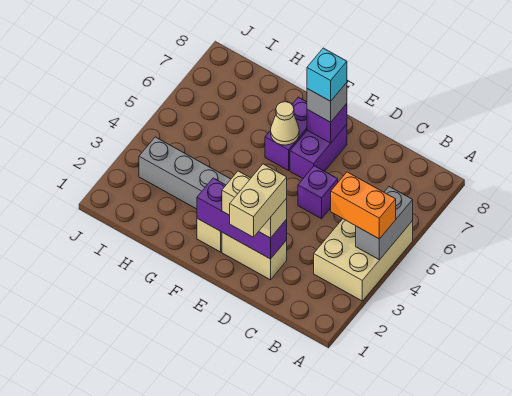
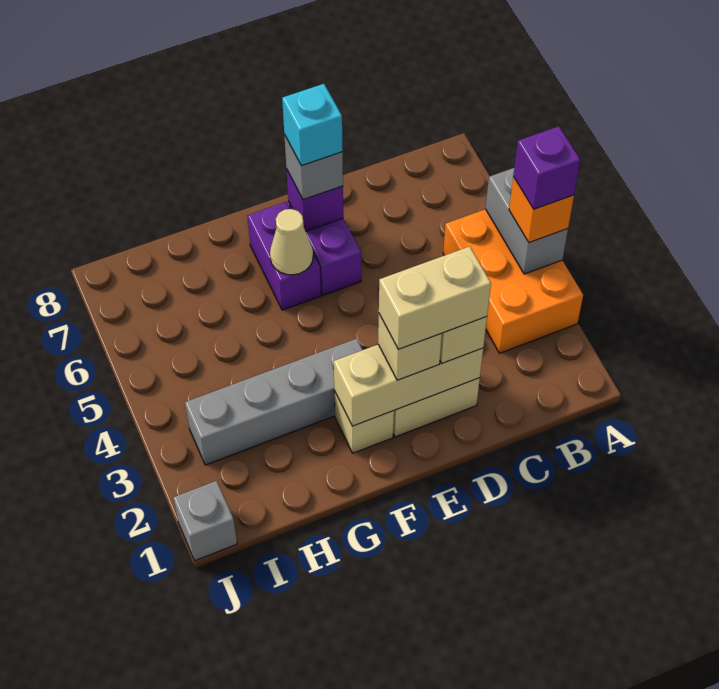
tan brick A3:B5 level 1 -> orange brick A3:B5 level 1
orange brick A4:B4 level 3 -> orange brick A4 level 3
tan brick D1:D2 level 4 -> tan brick D2:E2 level 4
purple brick D2:F2 level 2 -> tan brick D2:F2 level 2
purple brick D5 level 1 -> purple brick A4 level 4
none -> grey brick J1 level 1

